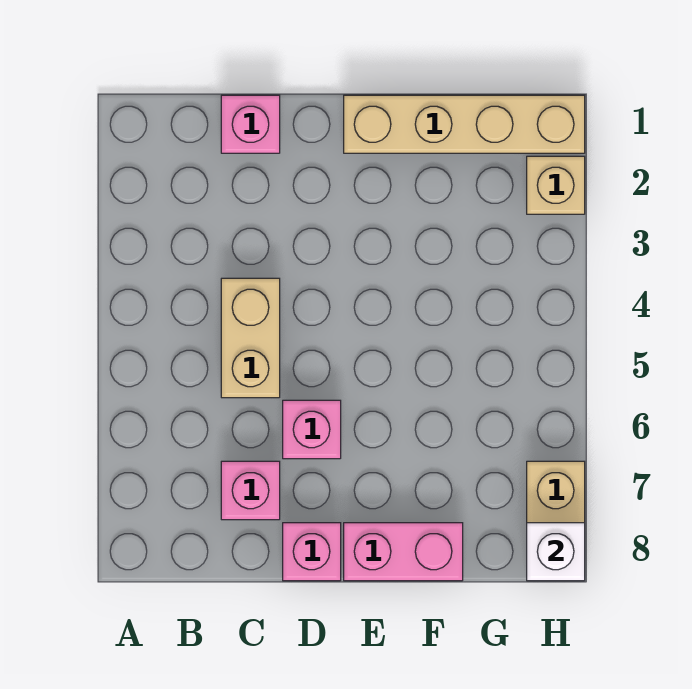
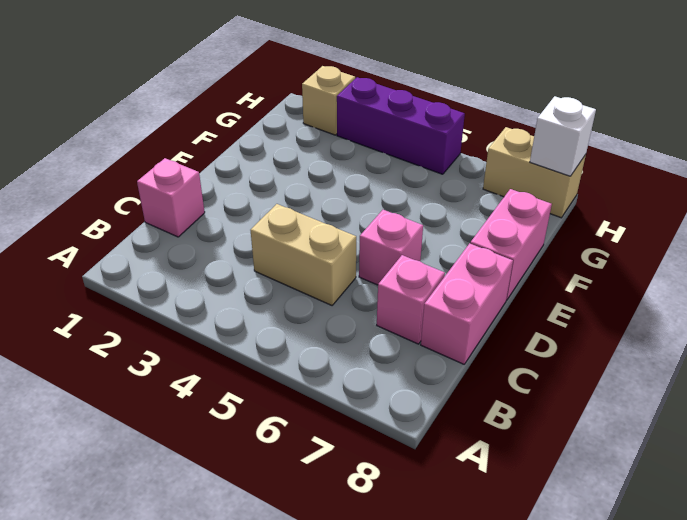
pink brick D8 level 1 -> pink brick C8:D8 level 1
tan brick E1:H1 level 1 -> none
none -> purple brick H3:H5 level 1

